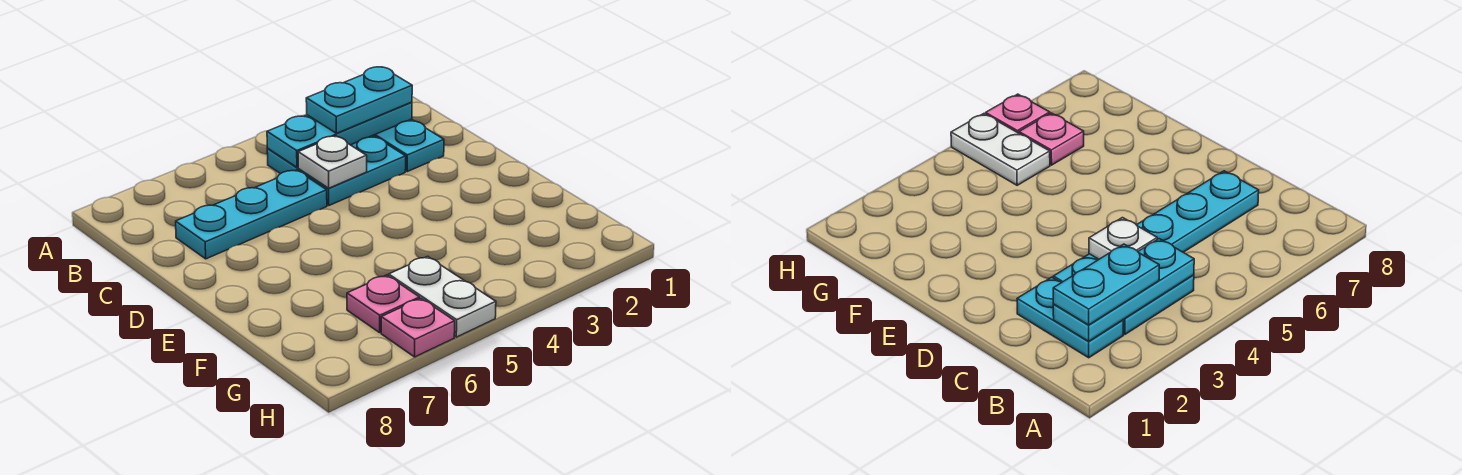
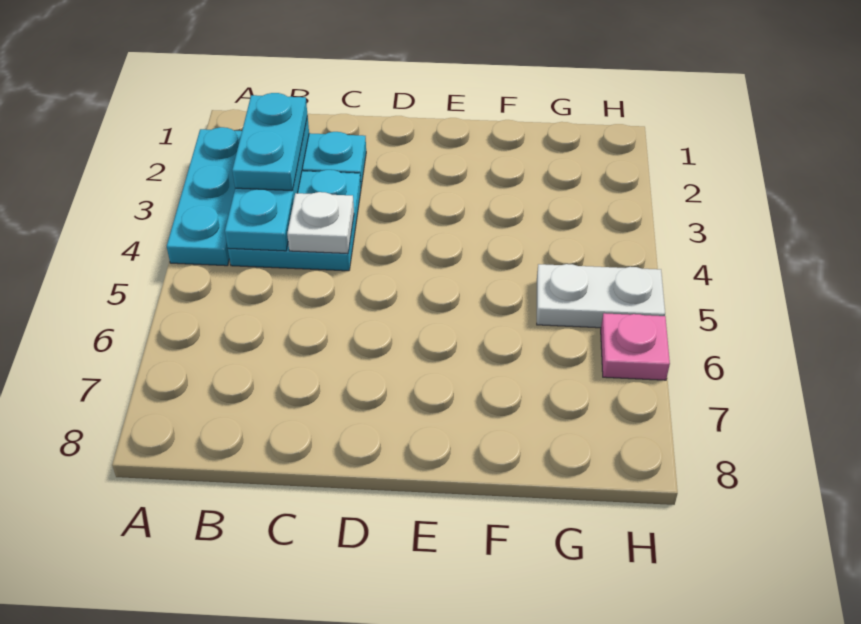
cyan plate C5:C7 level 1 -> cyan plate A2:A4 level 1
pink plate G6 level 1 -> none

